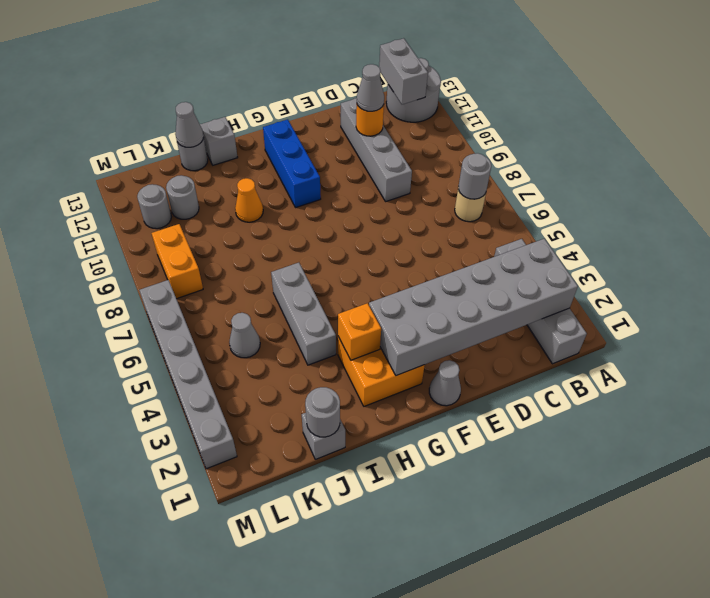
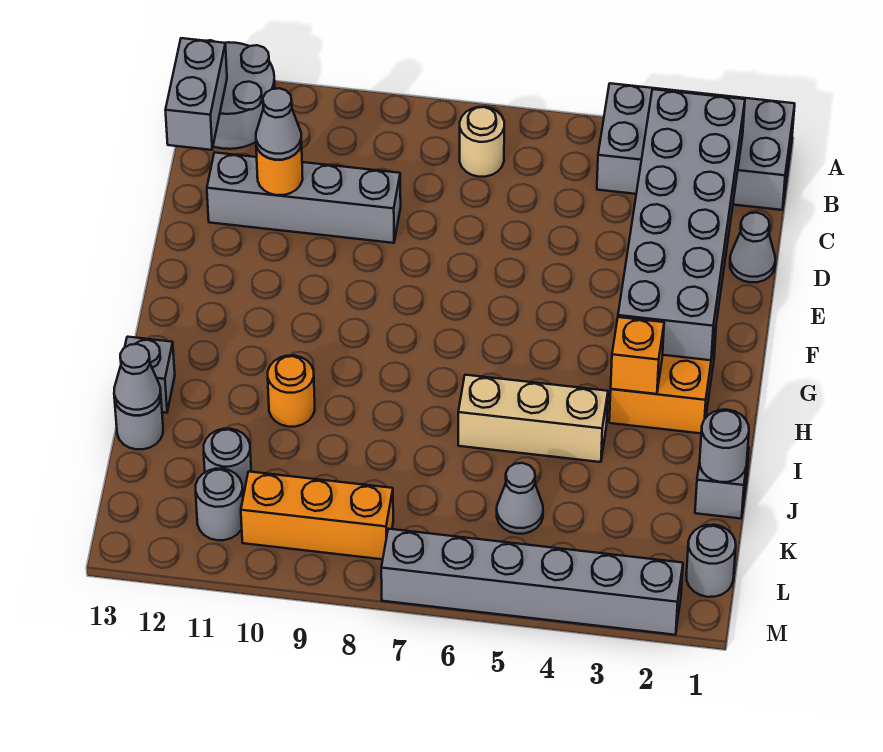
grey brick B1:B4 level 1 -> grey brick A1:B4 level 1
grey round brick B7 level 2 -> grey round brick L1 level 1
grey brick B12:B13 level 2 -> grey brick B13:C13 level 2
grey cone F1 level 1 -> grey cone D1 level 1
blue brick G10:G12 level 1 -> none
grey brick I4:I6 level 1 -> tan brick I4:I6 level 1
orange cone I10 level 1 -> orange round brick I10 level 1
orange brick L8:L9 level 1 -> orange brick L8:L10 level 1

